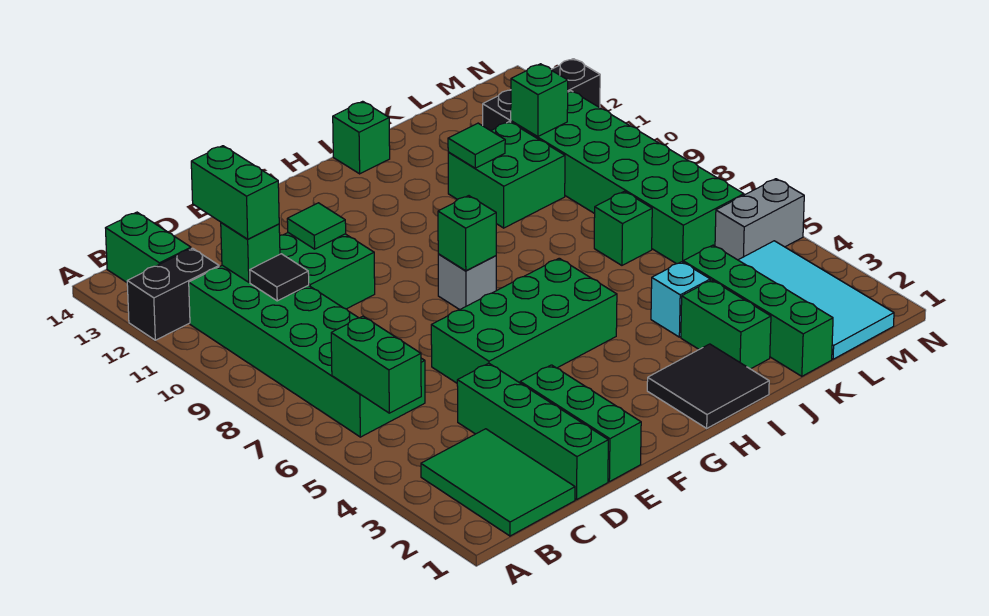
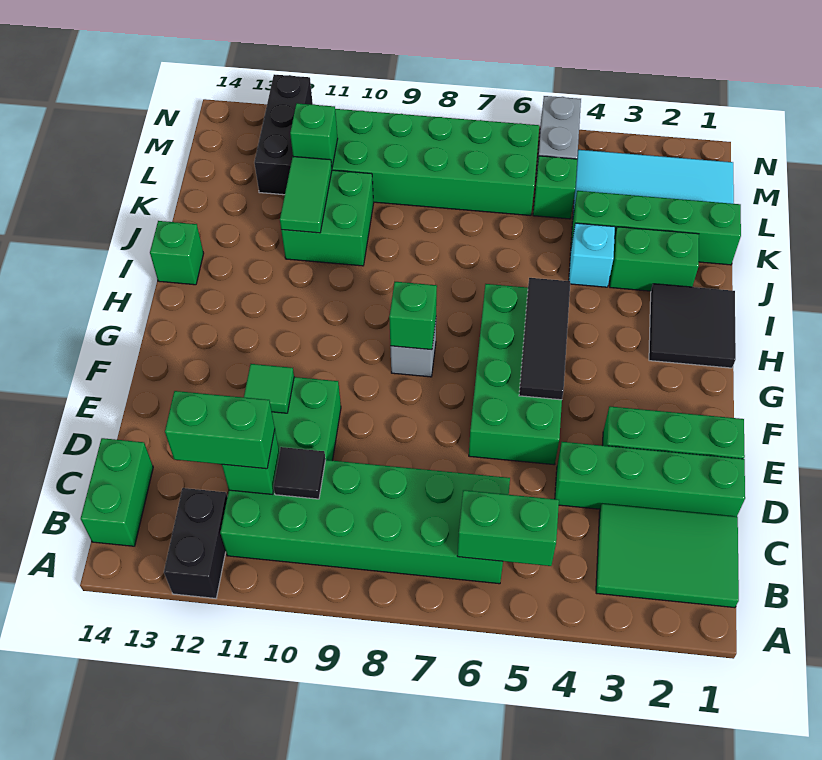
green brick B13:B14 level 1 -> green brick B14:C14 level 1
none -> black tile F5:H5 level 2
green tile J11 level 2 -> green tile J11:K11 level 2
green brick K7 level 1 -> green brick L5 level 1

